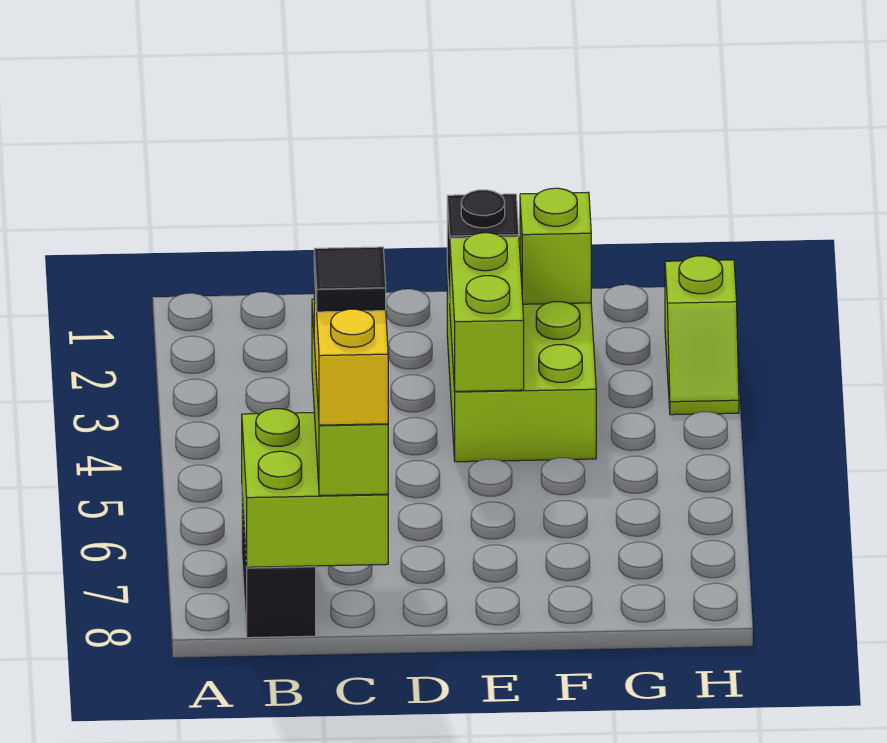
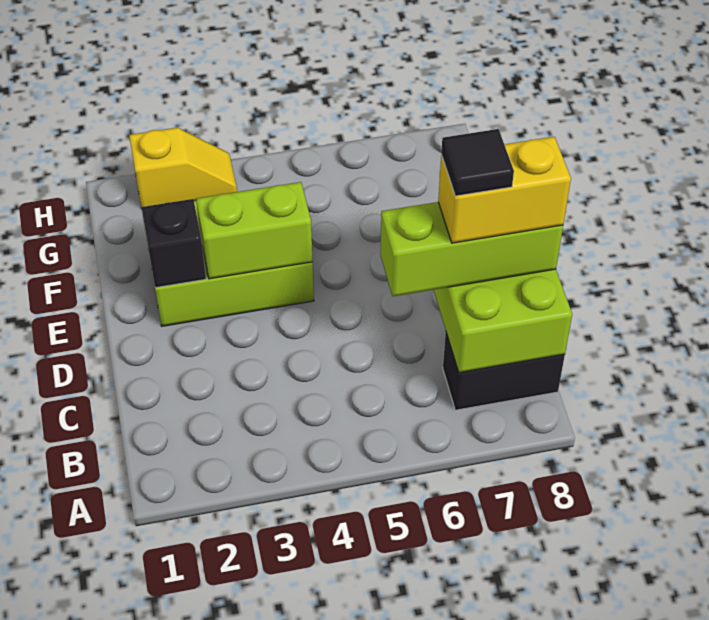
lime brick F2 level 2 -> none
lime slope H2:H3 level 1 top 2 -> yellow slope H2:H3 level 1 top 2

